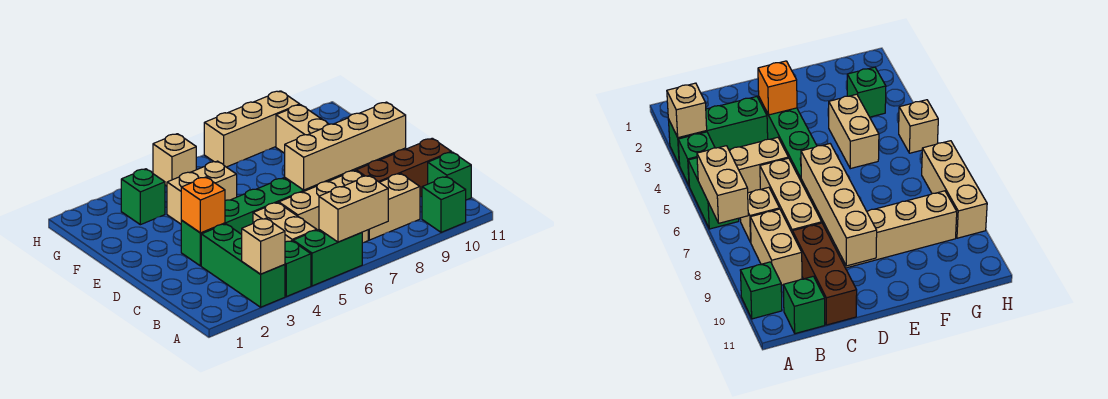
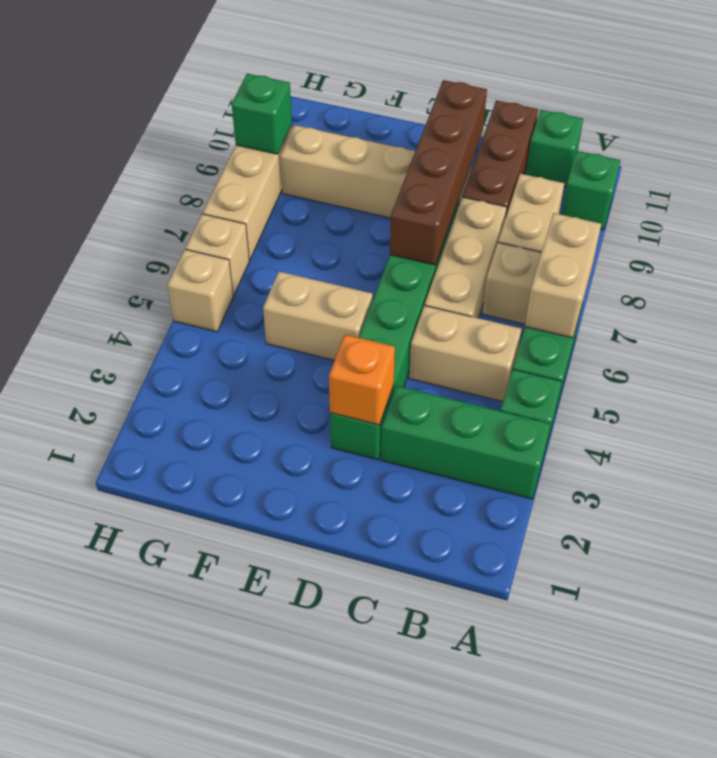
tan brick A3 level 2 -> tan brick H6 level 1
tan brick D7:D10 level 2 -> brown brick D7:D10 level 2
tan brick F4:F5 level 1 -> tan brick E5:F5 level 1
green brick G3 level 1 -> green brick H9 level 2

